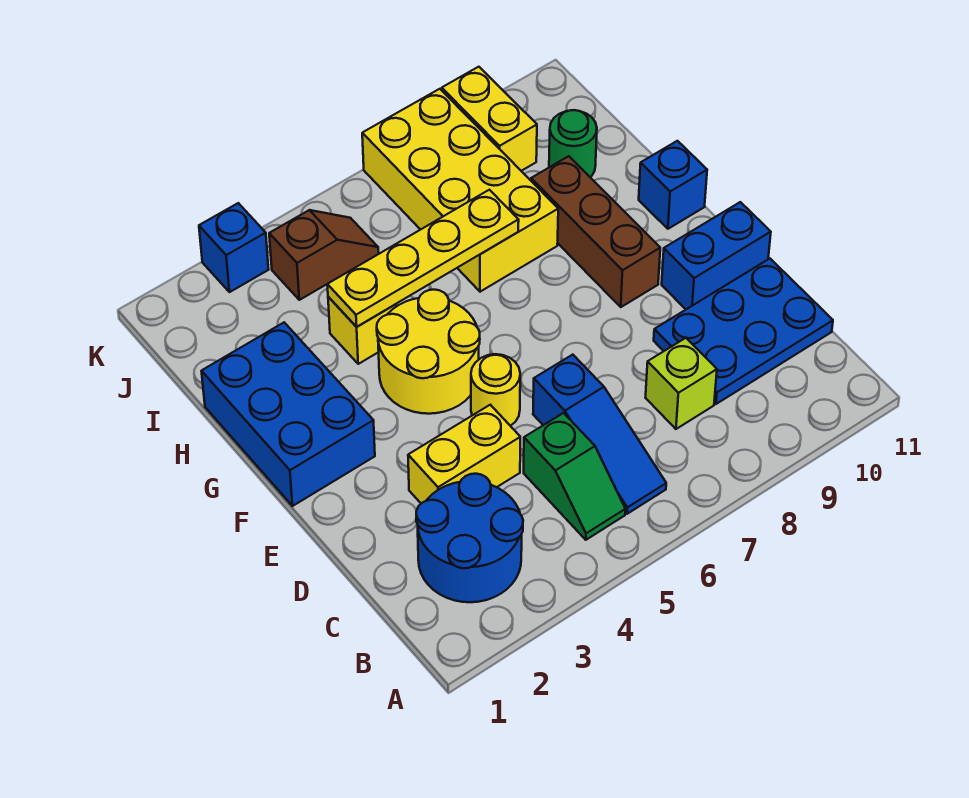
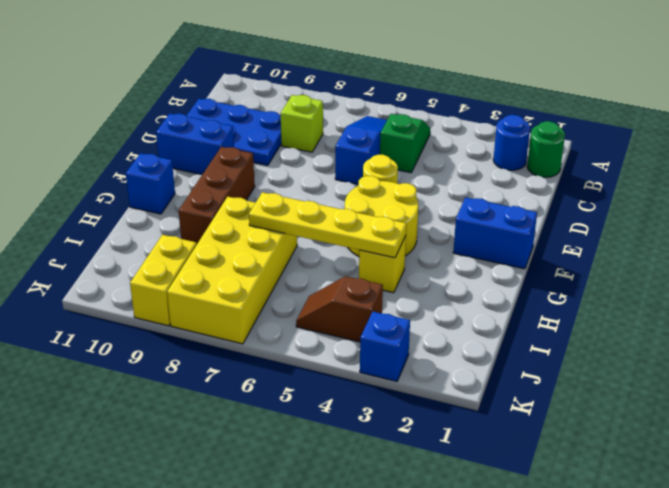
blue round brick B2:C3 level 1 -> blue round brick B2 level 1
yellow brick D3:D4 level 1 -> none
blue brick F1:H2 level 1 -> blue brick F1:F2 level 1
green round brick I10 level 1 -> green round brick B1 level 1

